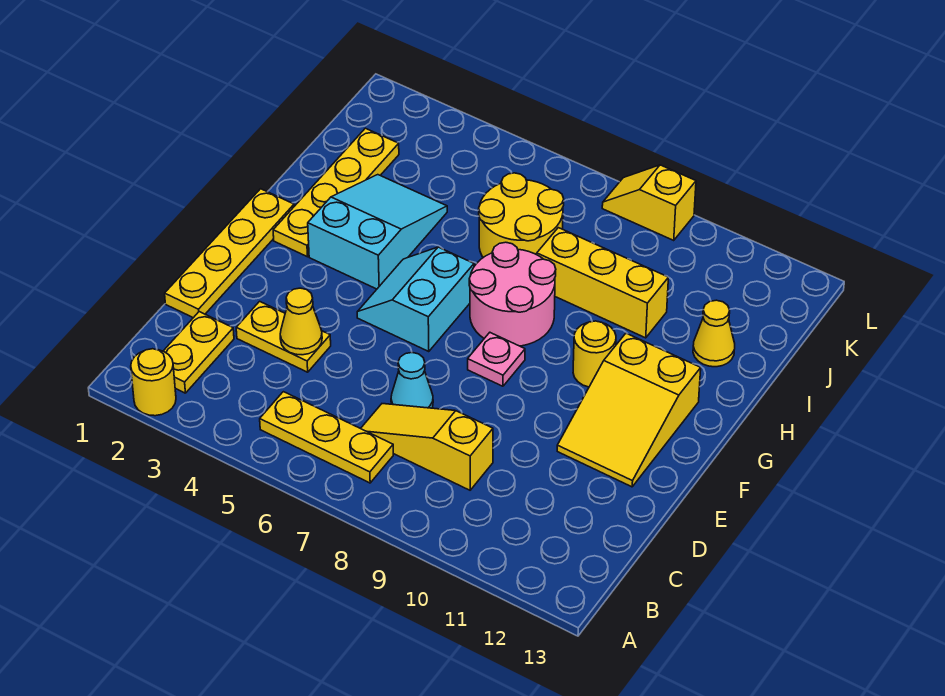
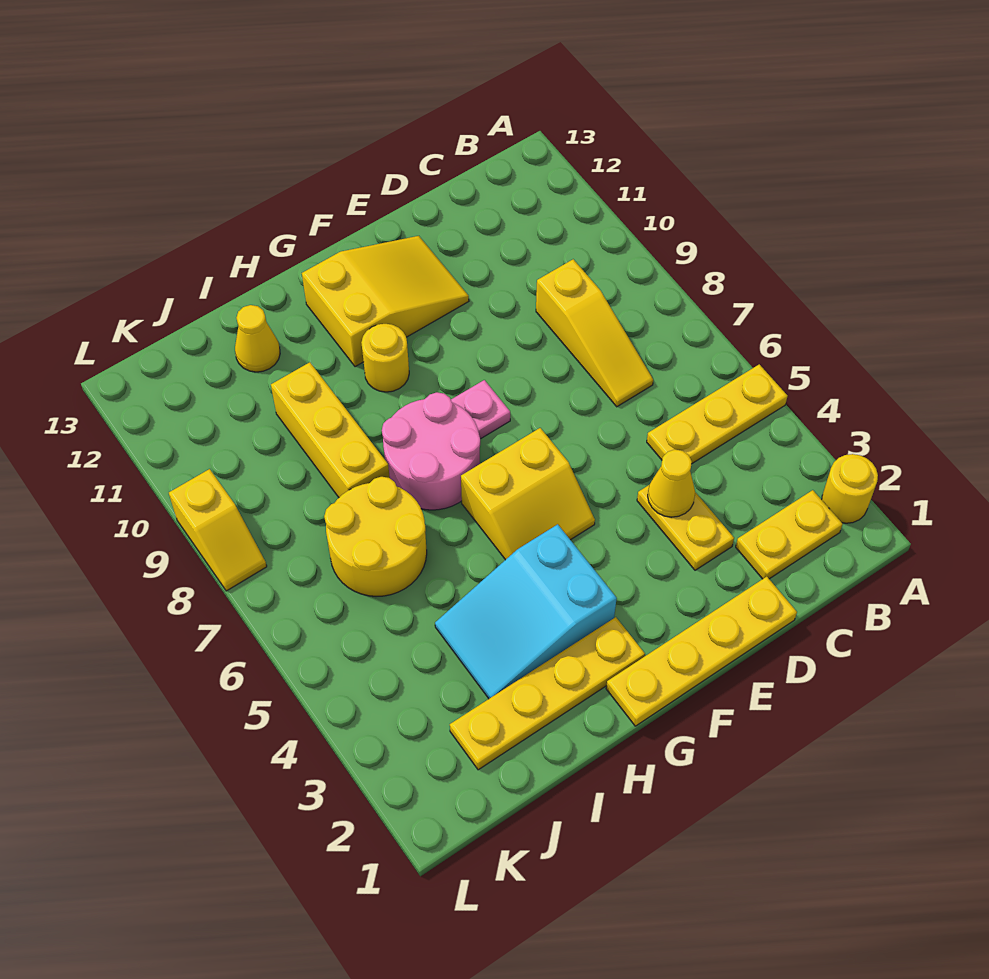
yellow plate B5:B7 level 1 -> yellow plate A5:C5 level 1
cyan cone D7 level 1 -> none
cyan slope F5:G6 level 1 top 6 -> yellow slope F5:G6 level 1 top 6

